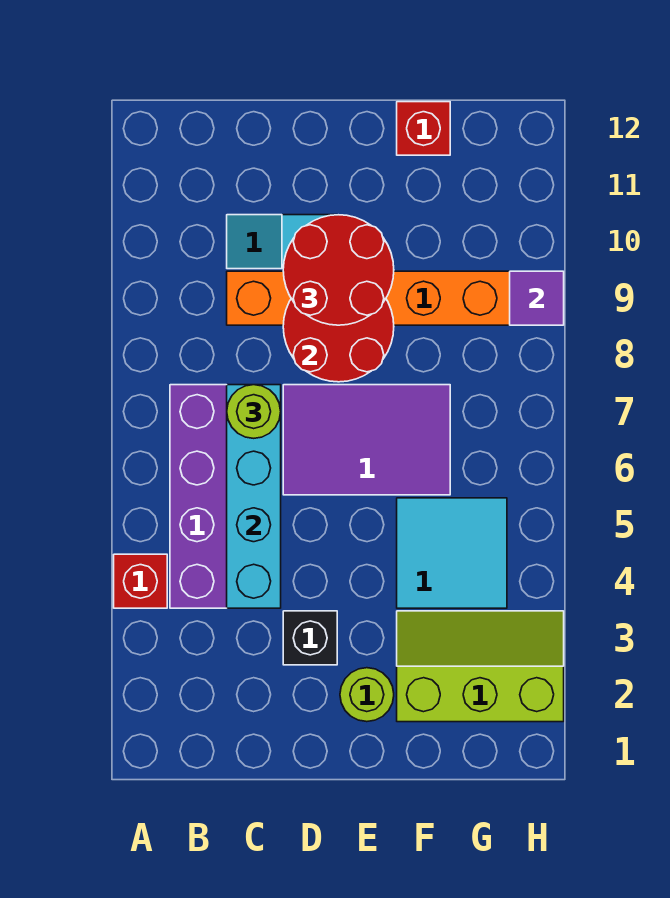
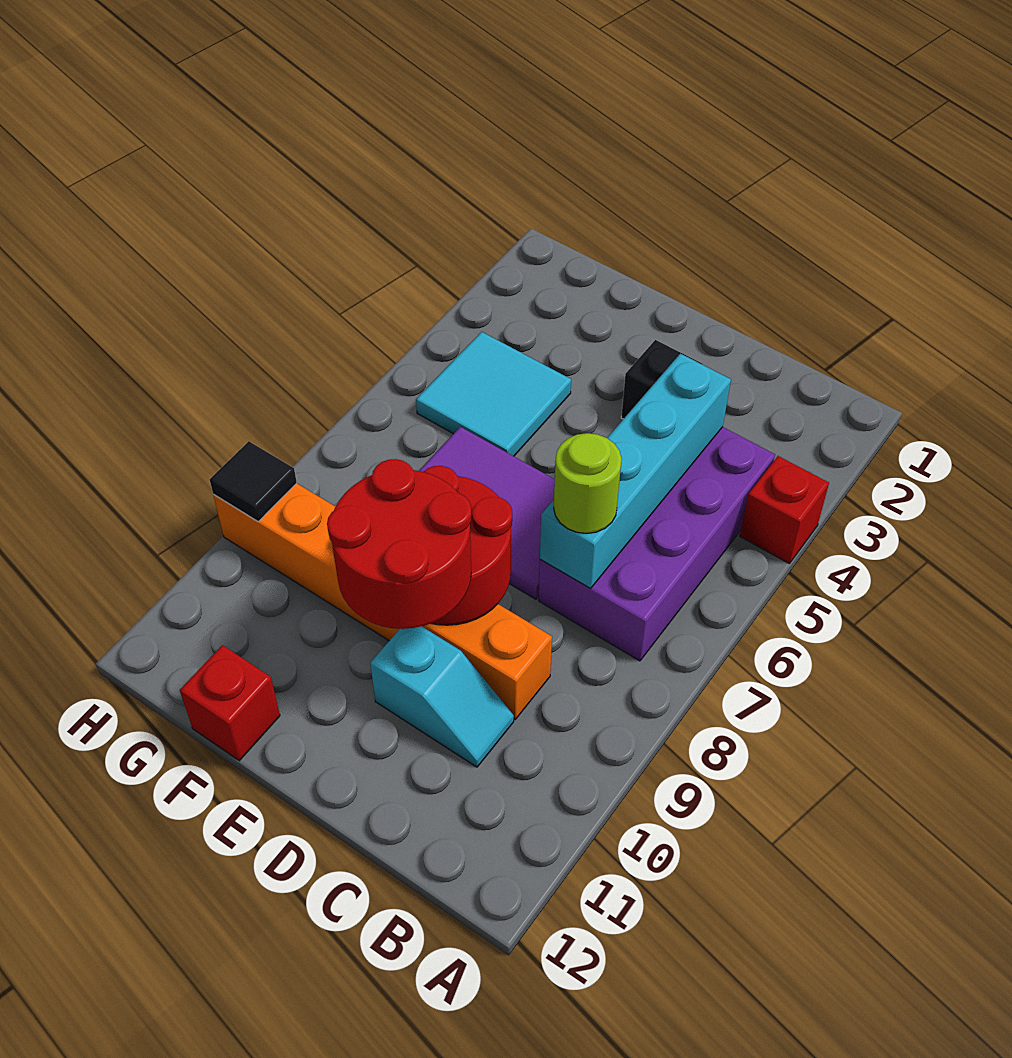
lime round brick E2 level 1 -> none
lime slope F2:H3 level 1 top 2 -> none
purple tile H9 level 2 -> black tile H9 level 2

